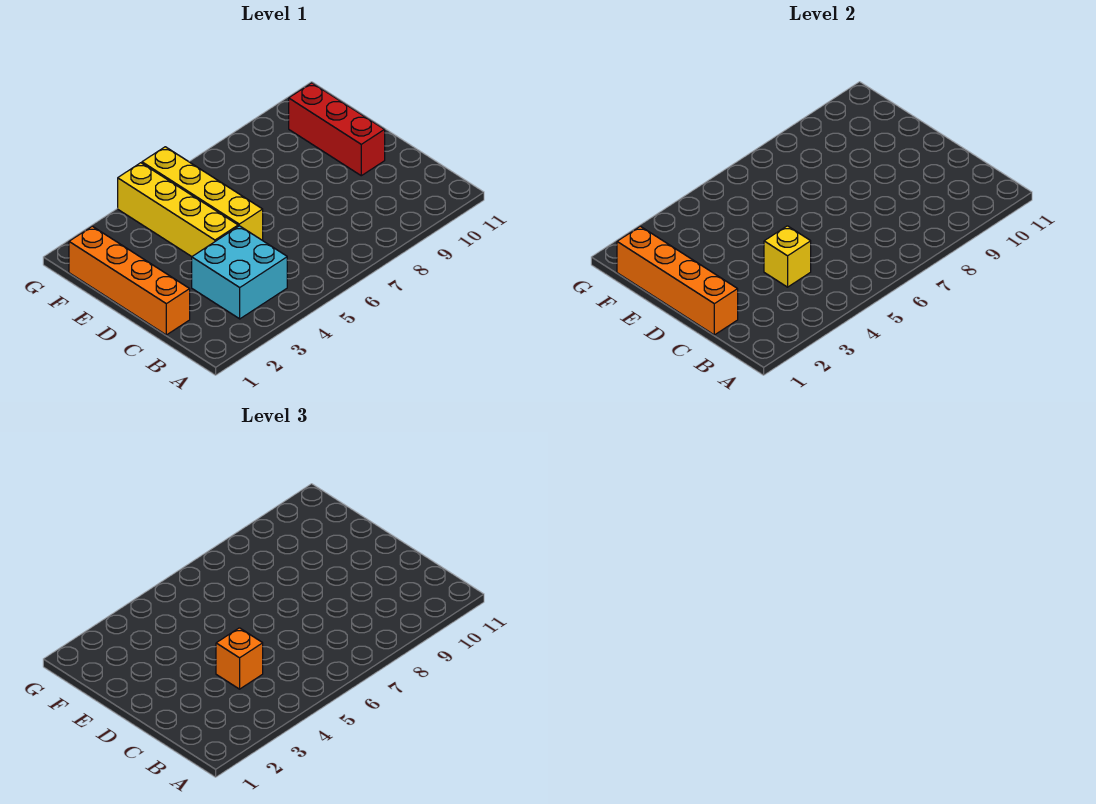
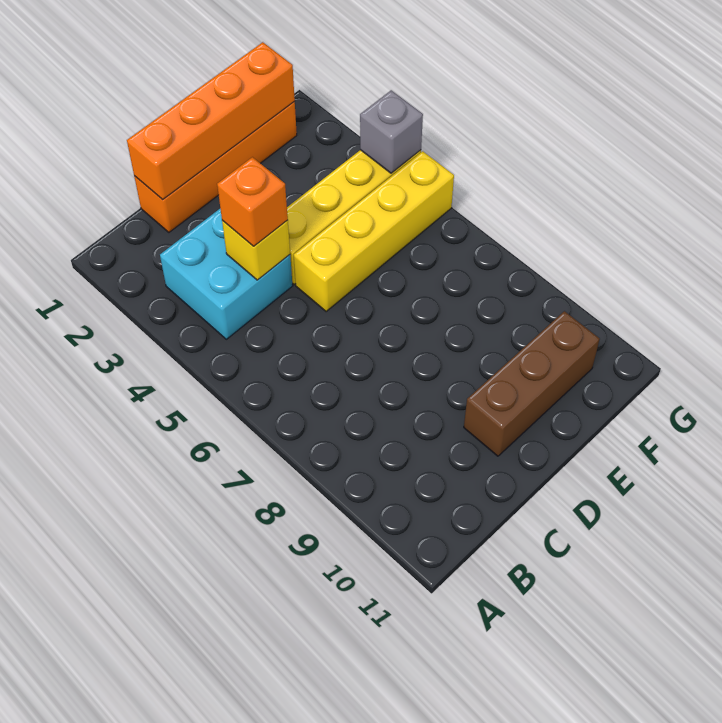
red brick D10:F10 level 1 -> brown brick D10:F10 level 1
none -> grey brick G4 level 2

